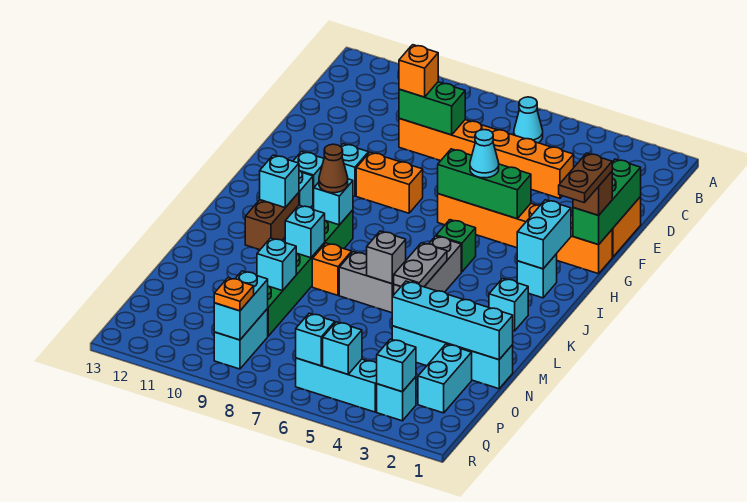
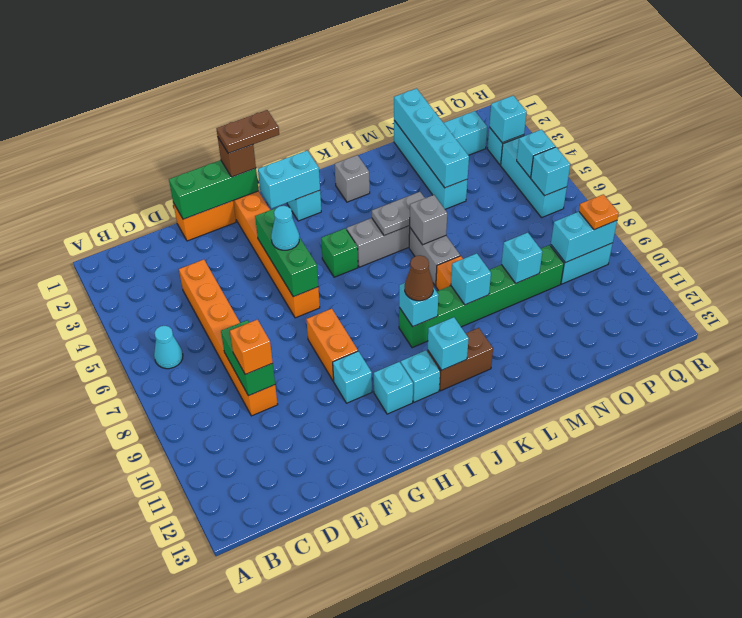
cyan brick K2 level 1 -> grey brick K2 level 1

